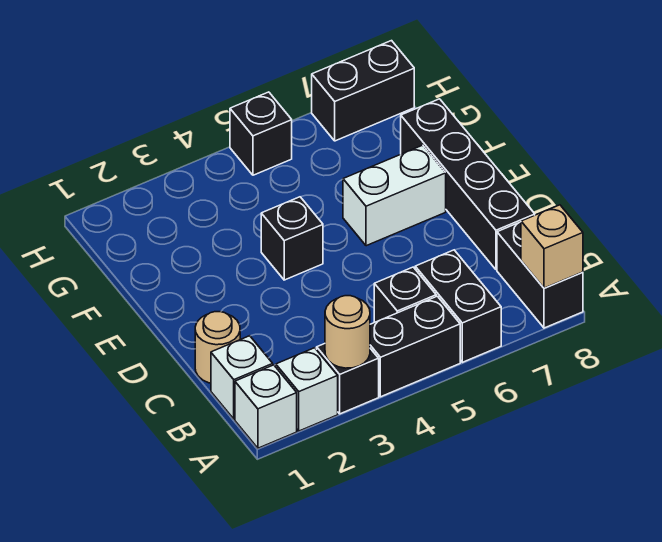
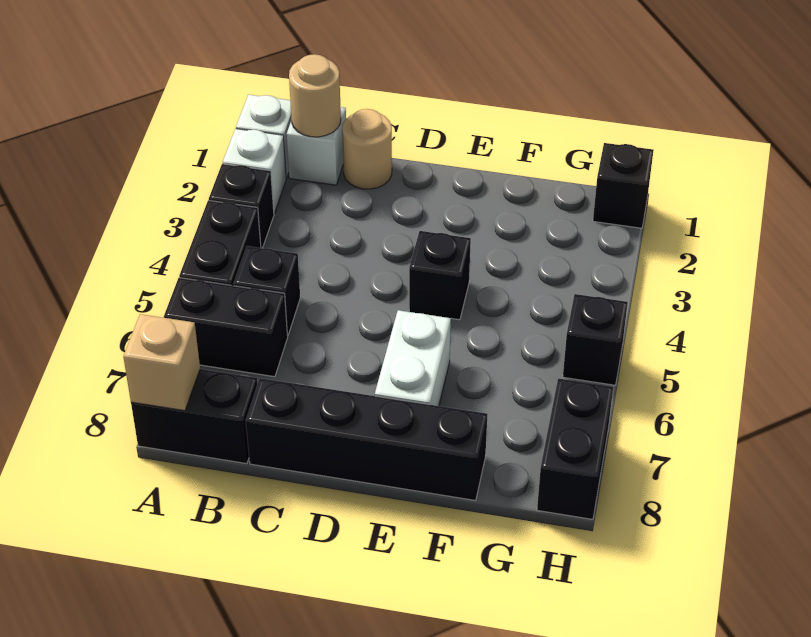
tan round brick A3 level 2 -> tan round brick B1 level 2
none -> black brick H1 level 1

